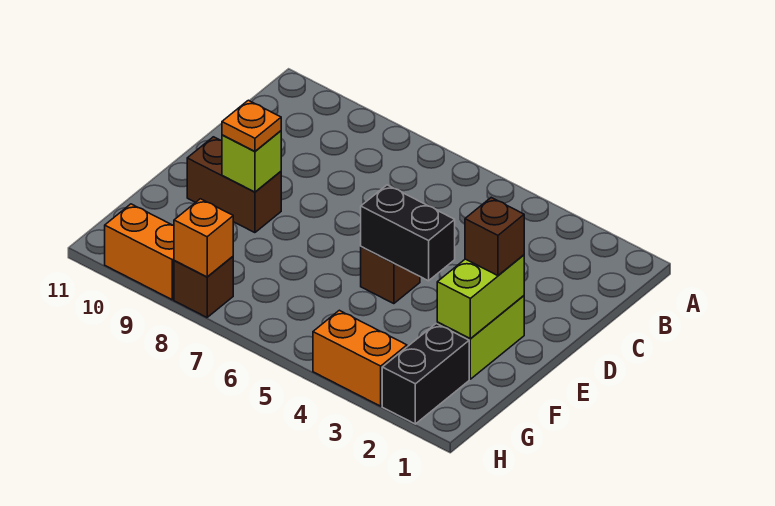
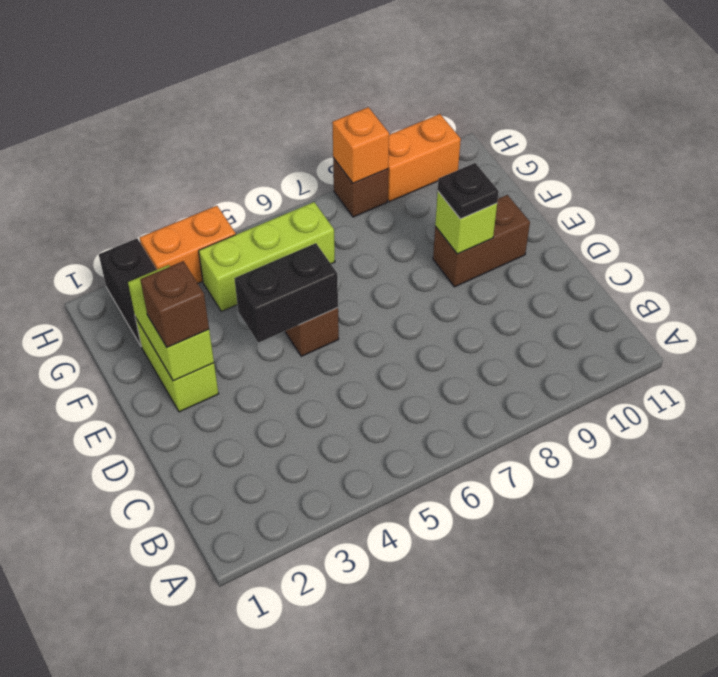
orange plate E9 level 3 -> black plate E9 level 3
none -> lime brick G4:G6 level 1

